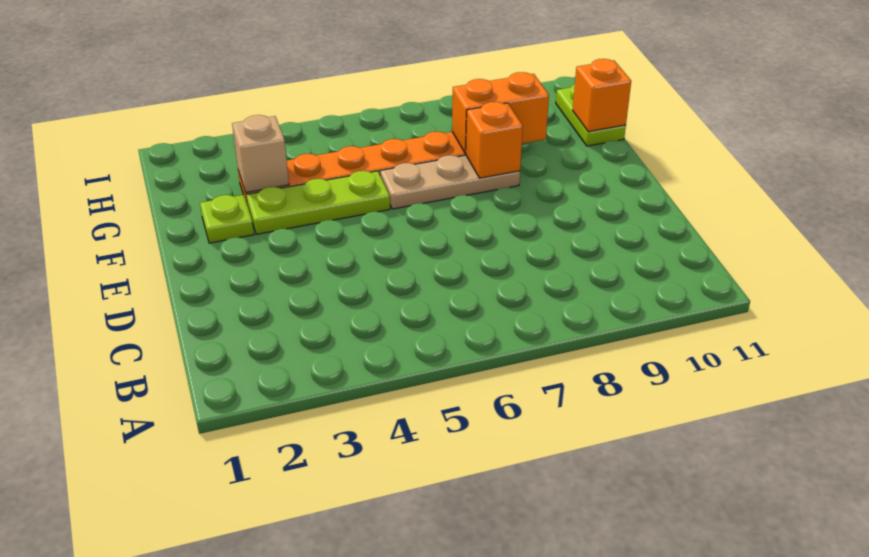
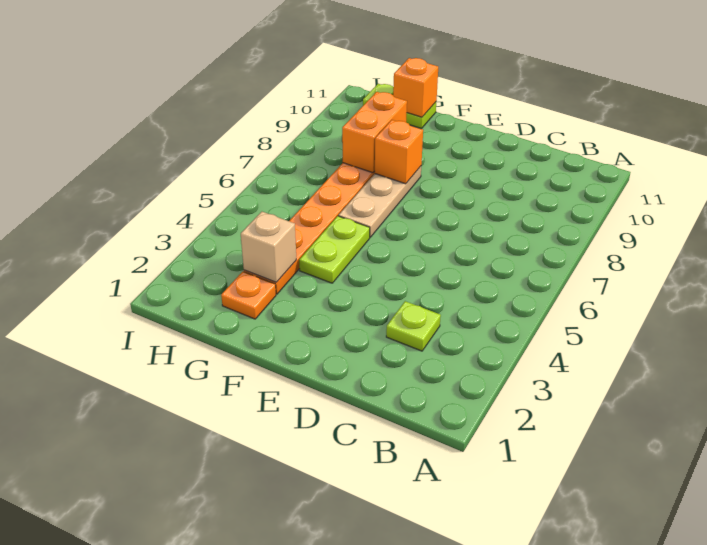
lime plate F2 level 1 -> lime plate C3 level 1
lime plate F3:F5 level 1 -> lime plate F4:F5 level 1
none -> orange plate G2 level 1

